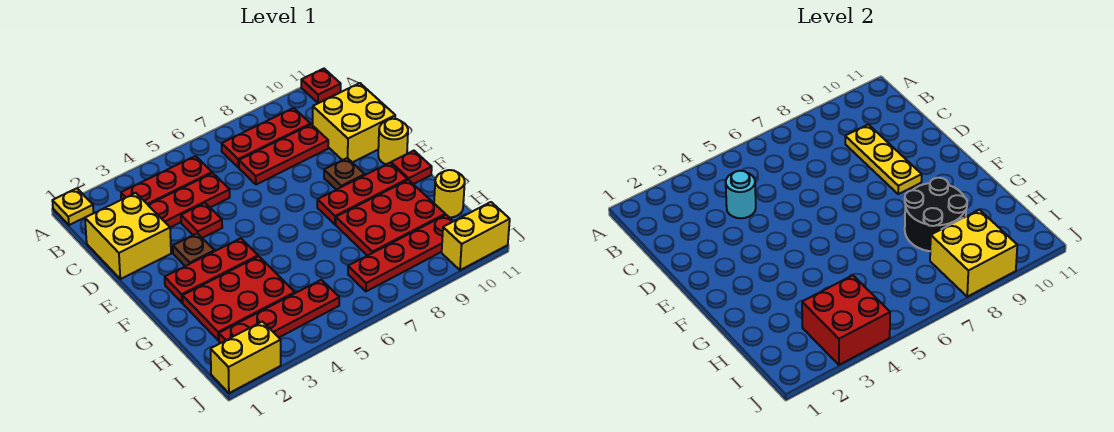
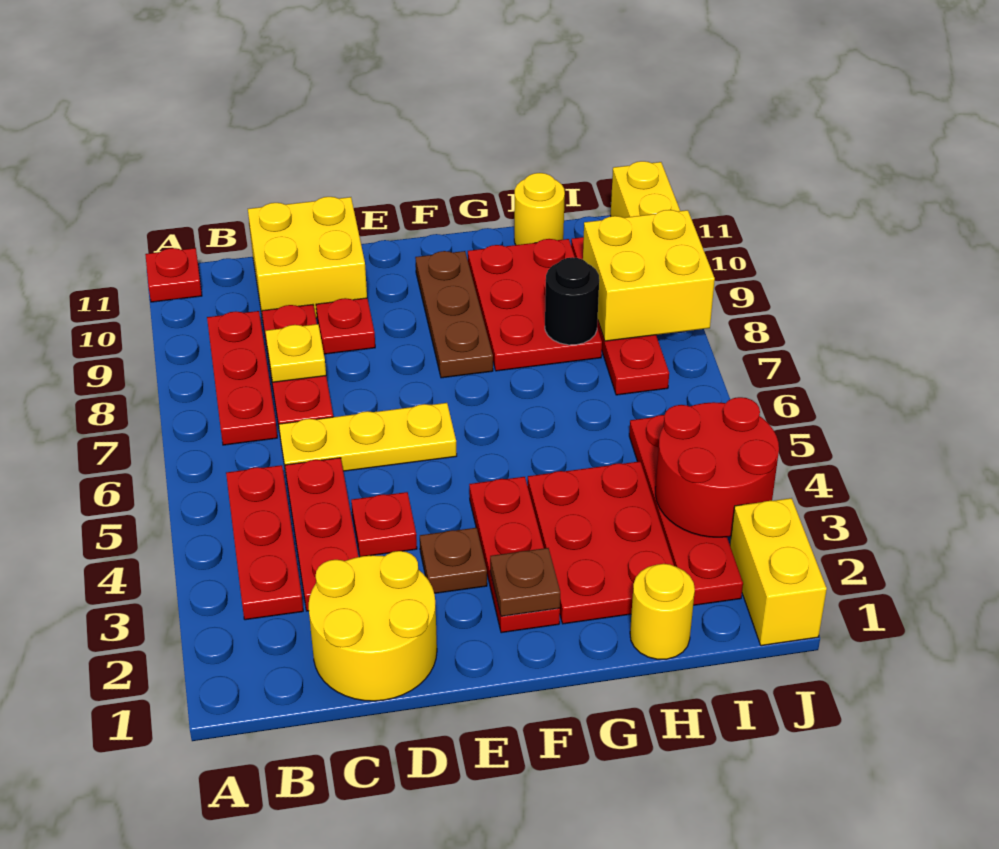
yellow plate A1 level 1 -> yellow plate C8 level 2
yellow brick C1:D2 level 1 -> yellow round brick C1:D2 level 1
cyan round brick C4 level 2 -> none
yellow plate C9:E9 level 2 -> yellow plate C6:E6 level 1
brown plate E9 level 1 -> brown plate F2 level 2
yellow round brick E11 level 1 -> yellow round brick H1 level 1
red plate F8:F10 level 1 -> brown plate F8:F10 level 1
red plate F11 level 1 -> red plate D9 level 1
black round brick G8:H9 level 2 -> black round brick H8 level 2
red brick I3:J4 level 2 -> red round brick I3:J4 level 2

